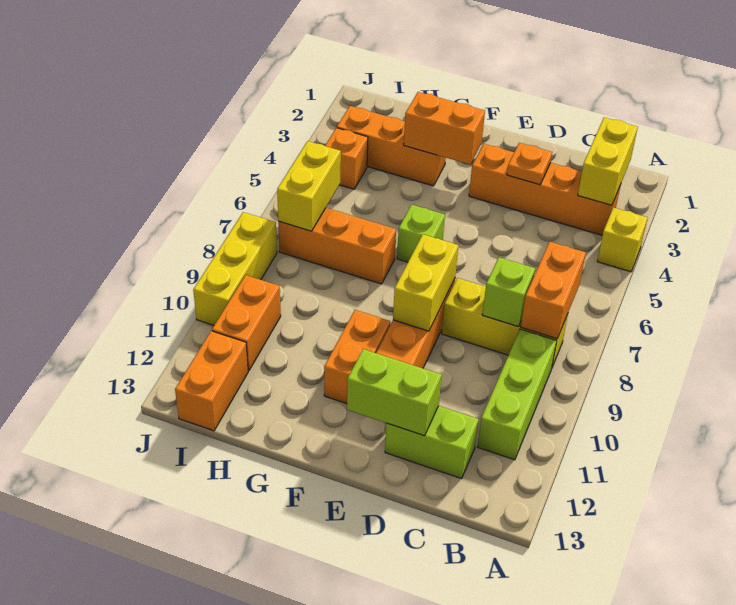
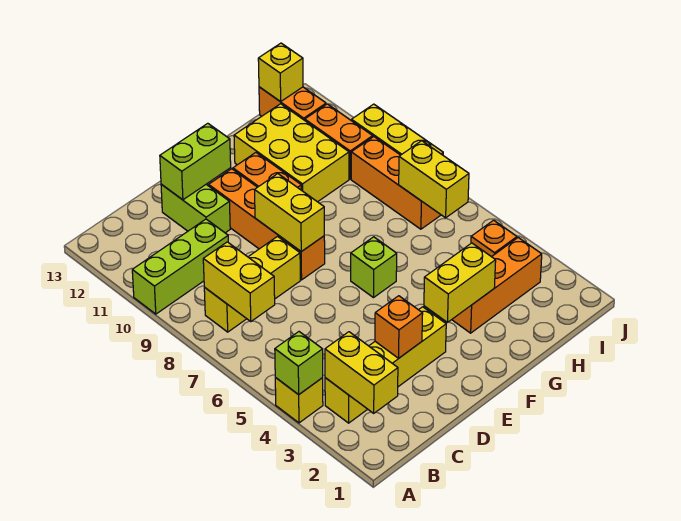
orange brick B3:E3 level 1 -> yellow brick B3:E3 level 1
orange brick B7:B8 level 2 -> yellow brick B7:B8 level 2
lime brick B9:B11 level 1 -> lime brick A10:C10 level 1
lime brick C8 level 2 -> lime brick A4 level 2
lime brick C12:D12 level 1 -> lime brick D11:D12 level 1
orange plate D3 level 2 -> orange brick D3 level 2
orange brick F3:G3 level 2 -> yellow brick F3:G3 level 2
orange brick G7:I7 level 1 -> orange brick I7:I9 level 1
none -> yellow brick G10:H12 level 1
none -> yellow brick I13 level 2

